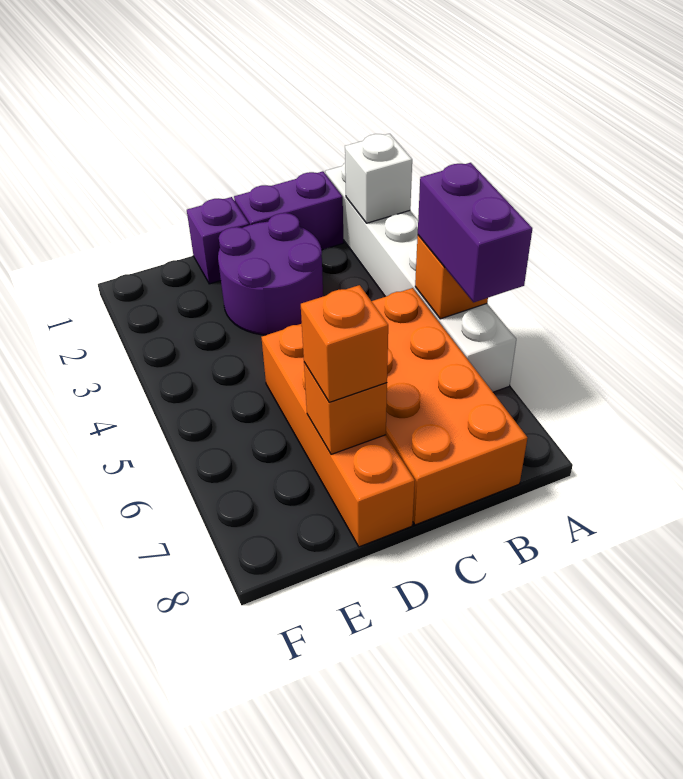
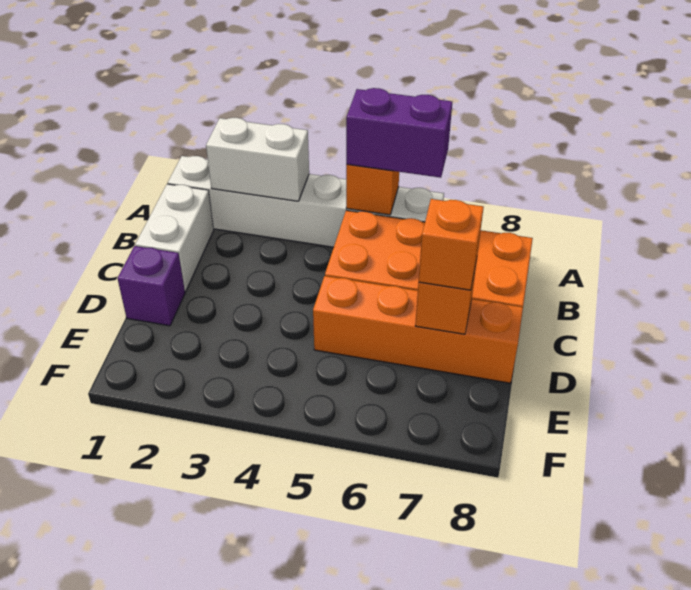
white brick A2 level 2 -> white brick A2:A3 level 2
purple brick B1:C1 level 1 -> white brick B1:C1 level 1
purple round brick C2:D3 level 1 -> none

